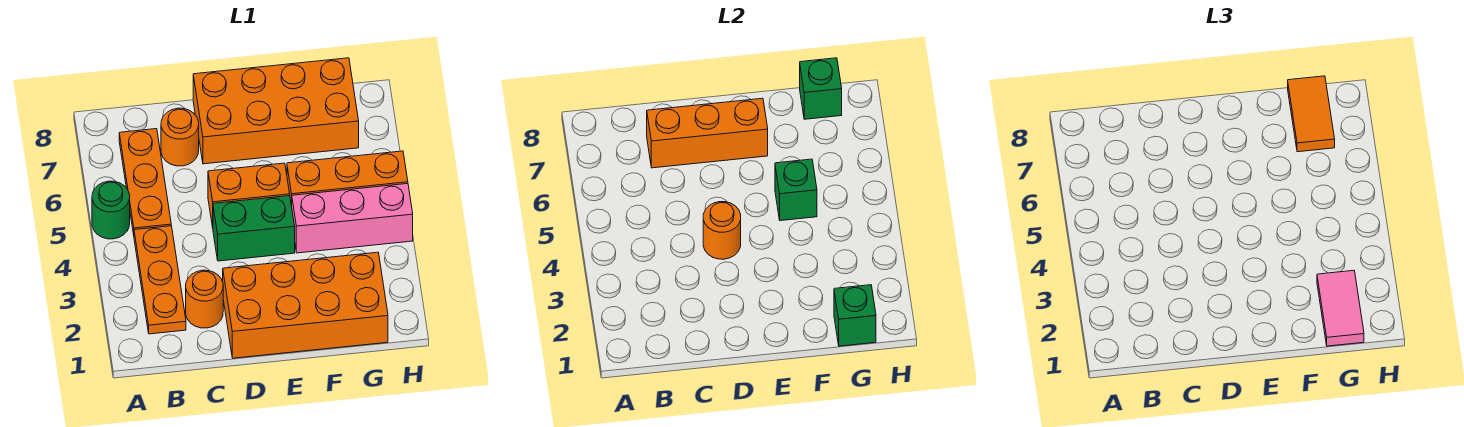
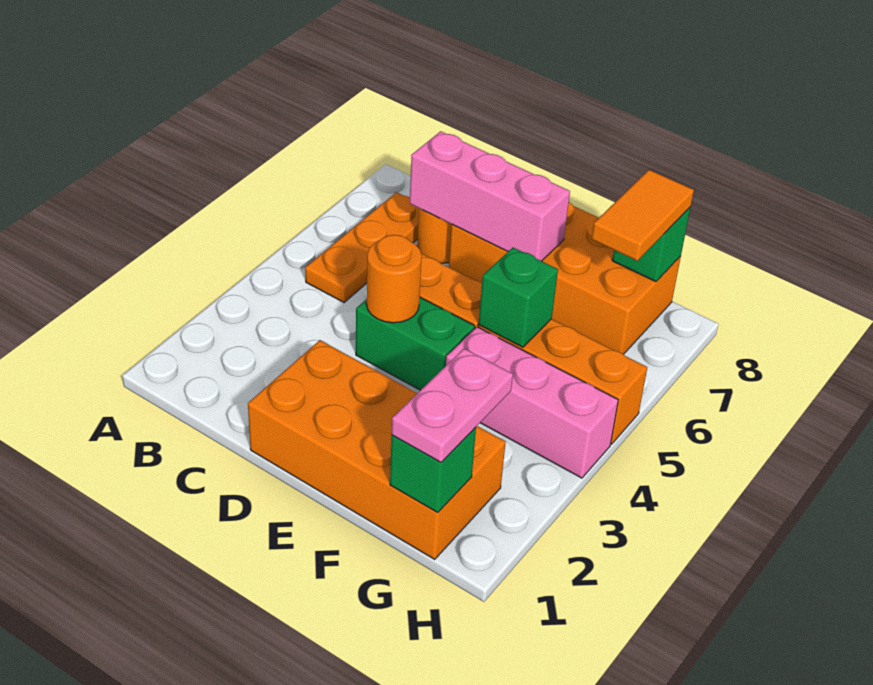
green round brick A5 level 1 -> none
orange plate B2:B4 level 1 -> none
orange round brick C2 level 1 -> none
orange brick C7:E7 level 2 -> pink brick C7:E7 level 2
pink tile G1:G2 level 3 -> pink plate G1:G2 level 3

